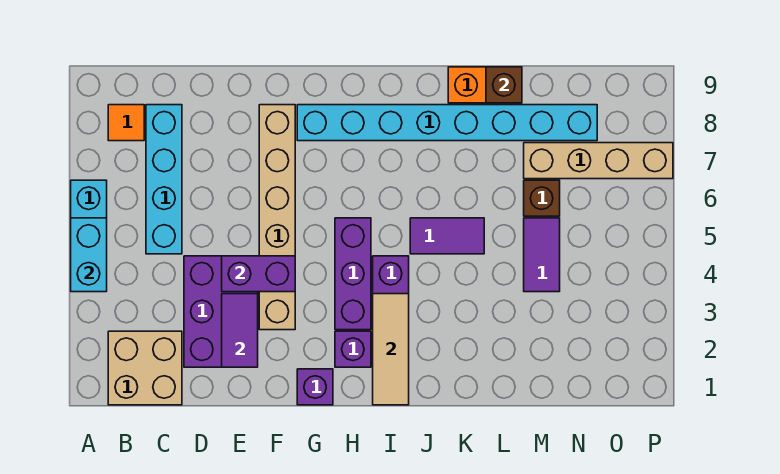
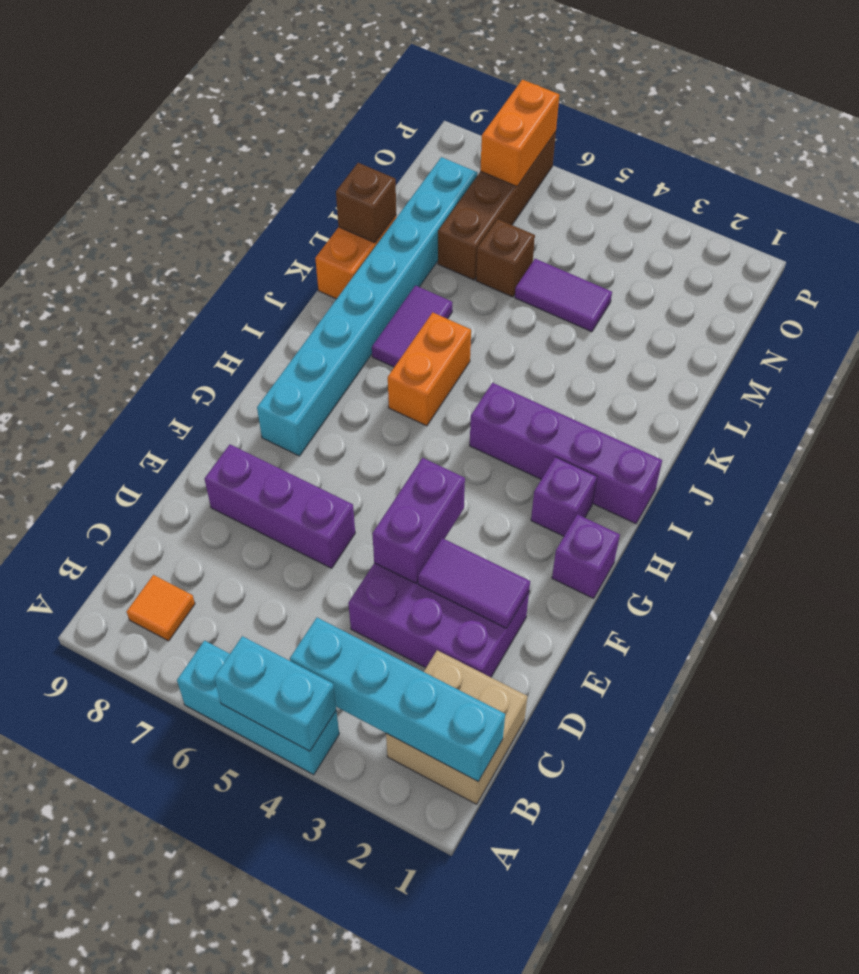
cyan brick C5:C8 level 1 -> cyan brick B1:B4 level 2
tan brick F3:F8 level 1 -> none
purple brick H3:H5 level 1 -> purple brick E6:E8 level 1
tan tile I1:I3 level 2 -> none
none -> orange brick I6:J6 level 1
purple tile J5:K5 level 1 -> purple tile J7:K7 level 1
tan brick M7:P7 level 1 -> brown brick M7:P7 level 1
none -> orange brick O7:P7 level 2

